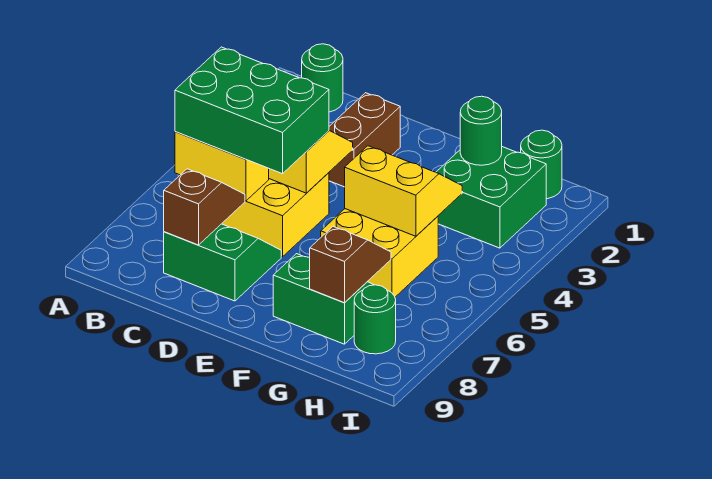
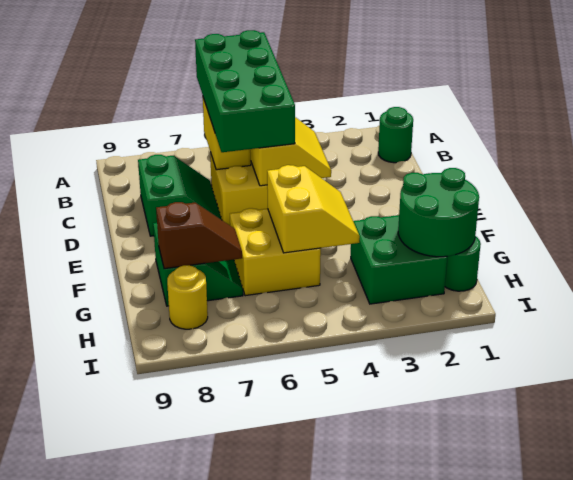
green brick B5:D6 level 3 -> green brick A5:D6 level 3
brown slope C7:C8 level 2 top 8 -> none
brown brick D2:D3 level 1 -> none
green round brick G2 level 2 -> green round brick G1:H2 level 2
green round brick H8 level 1 -> yellow round brick H8 level 1

